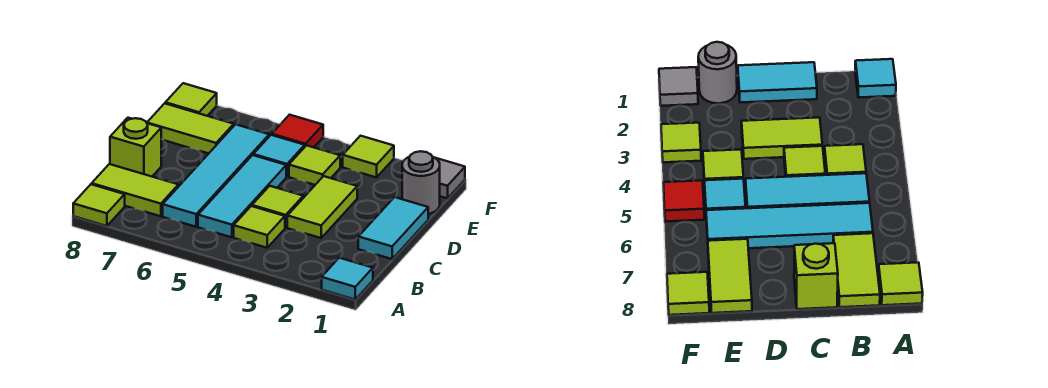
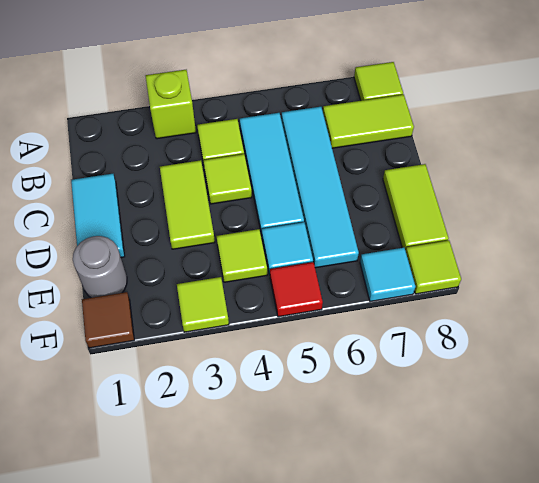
cyan tile A1 level 1 -> cyan tile F7 level 1
lime brick C8 level 1 -> lime brick A3 level 1
lime tile E7:E8 level 1 -> lime tile D8:E8 level 1
grey tile F1 level 1 -> brown tile F1 level 1

